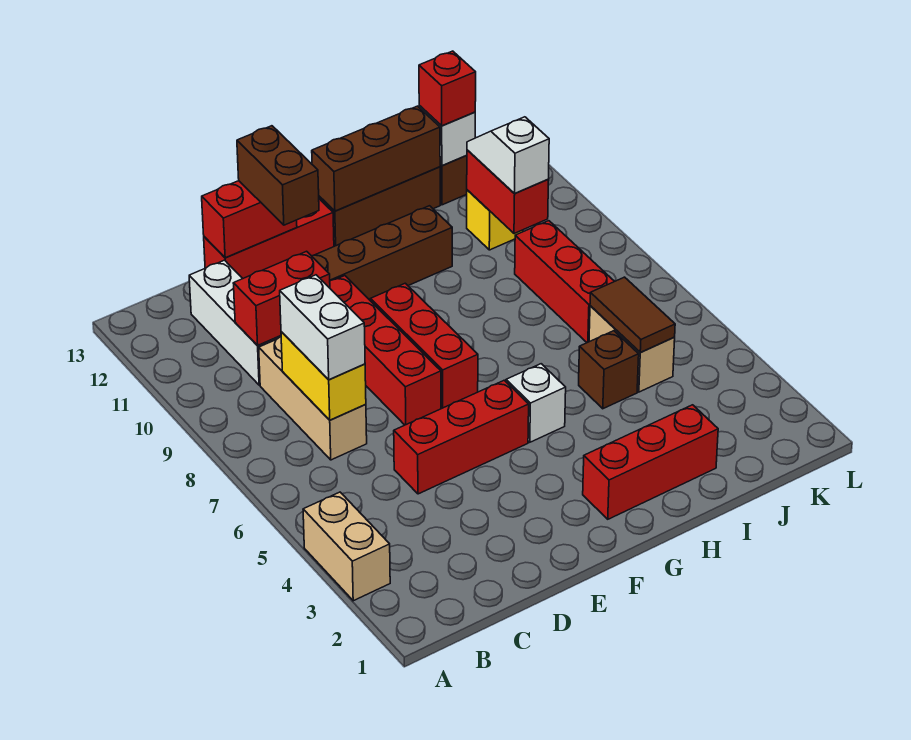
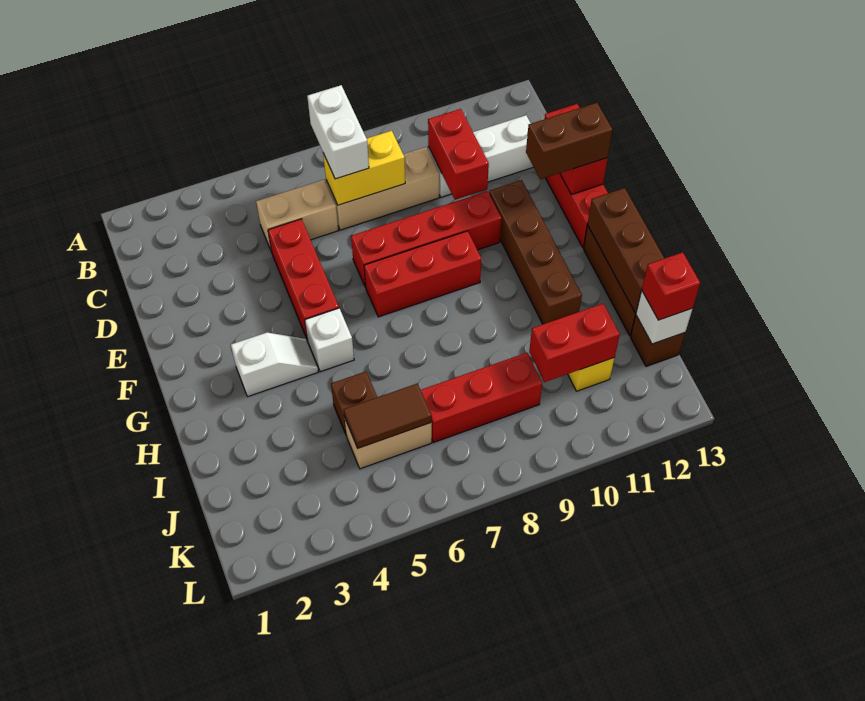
tan brick A3:A4 level 1 -> tan brick C5:C6 level 1
white brick C7:C8 level 3 -> white brick B7:C7 level 3
red brick G2:I2 level 1 -> none
white slope J10:J11 level 3 top 10 -> white slope G3:G4 level 1 top 3

